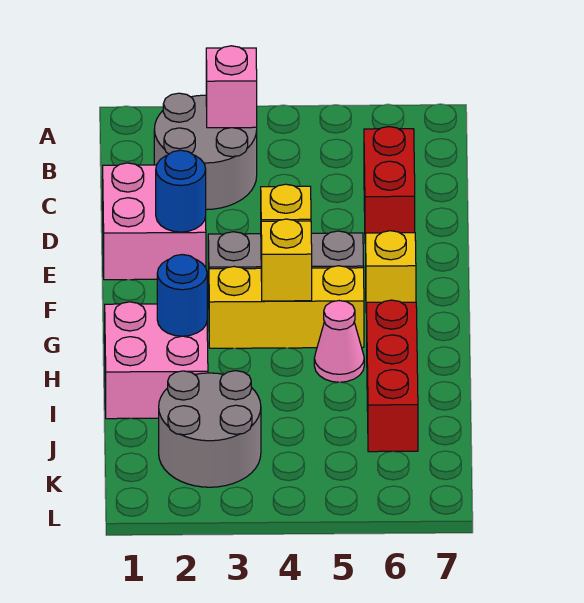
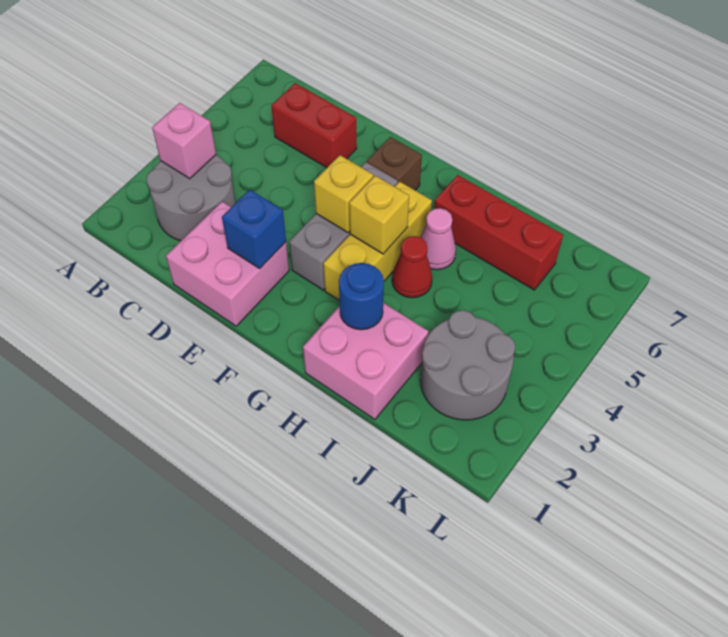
blue round brick E2 level 2 -> blue brick E2 level 2
yellow brick F6 level 1 -> brown brick F6 level 1
none -> red cone H4 level 1

